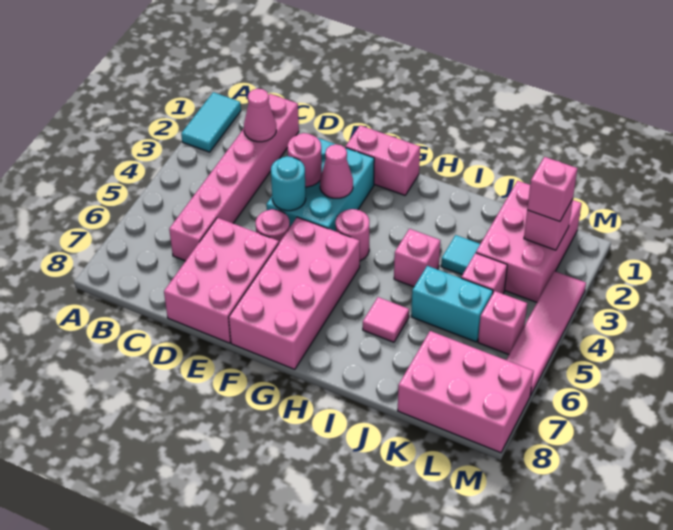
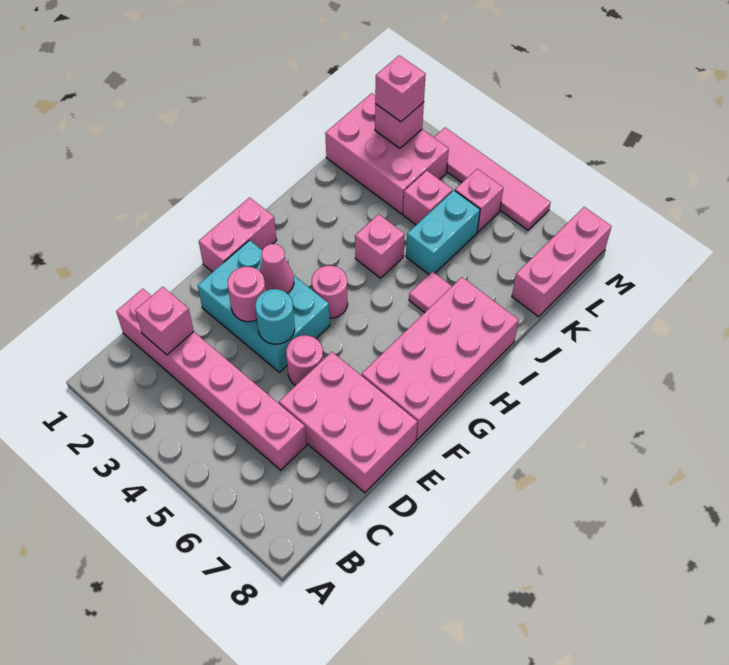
cyan tile A1:A2 level 1 -> none
pink cone C2 level 2 -> pink brick C2 level 2
pink brick F5:G8 level 1 -> pink brick F7:I8 level 1
cyan tile J3 level 1 -> none
pink brick K7:M8 level 1 -> pink brick K8:M8 level 1

